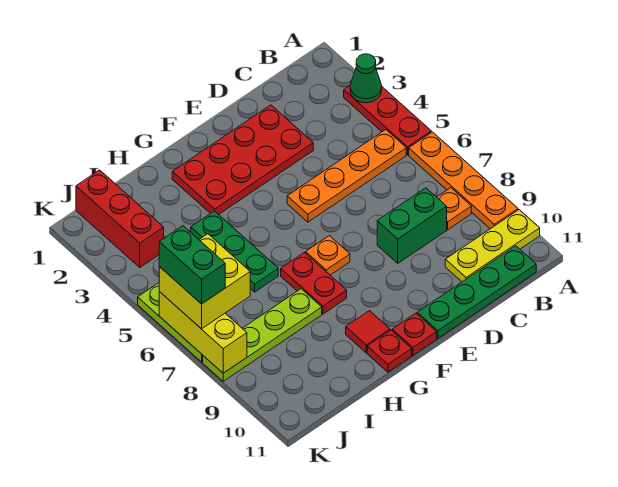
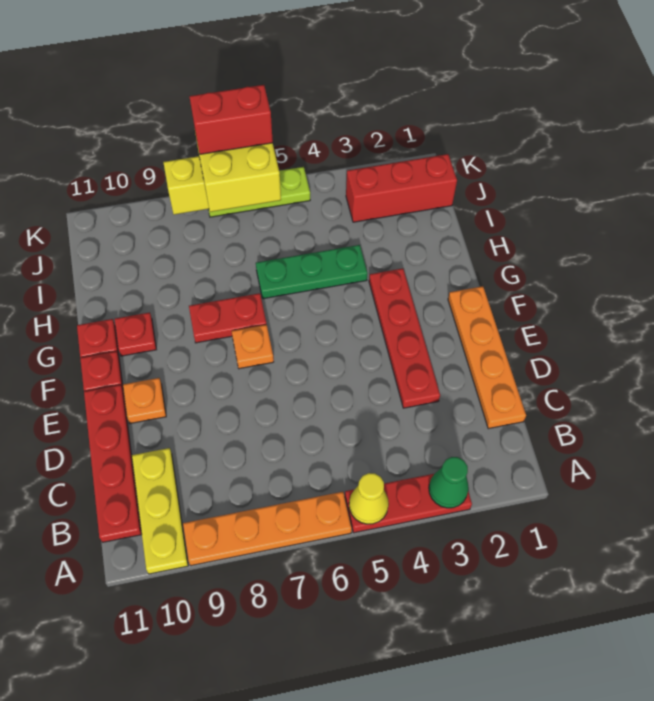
none -> yellow cone A5 level 2
orange plate B5:E5 level 1 -> orange plate C1:F1 level 1
orange plate B8 level 1 -> orange plate E10 level 1
green plate B11:E11 level 1 -> red plate B11:E11 level 1
green brick C8:D8 level 1 -> none
red plate D2:G3 level 1 -> red plate D3:G3 level 1
red tile G10 level 1 -> red plate G10 level 1
lime plate H8:K8 level 1 -> none
green brick K6:K7 level 4 -> red brick K6:K7 level 4

